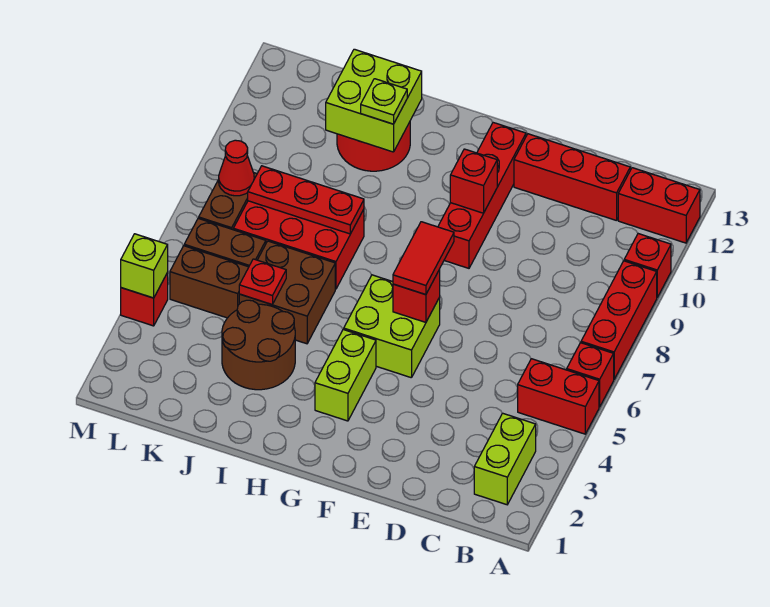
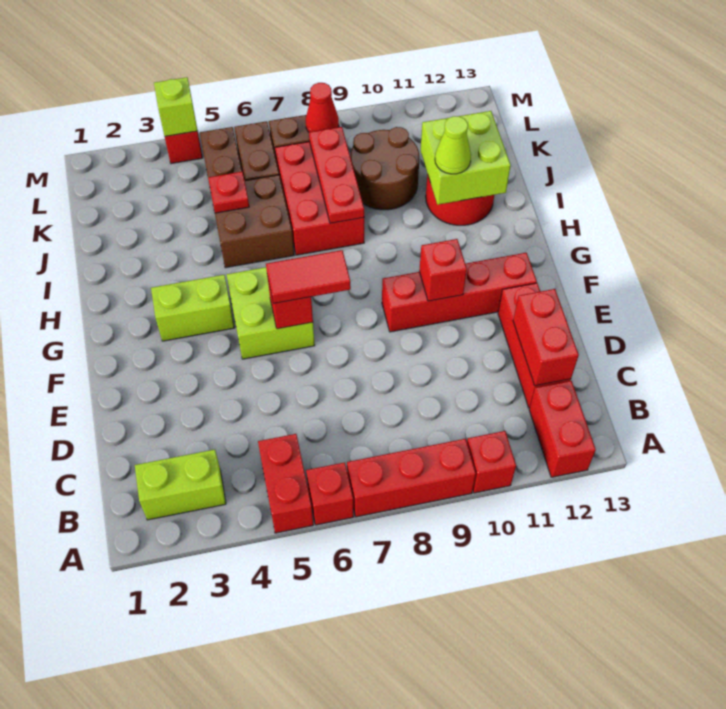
none -> red brick C12:D12 level 2
brown round brick I3:J4 level 1 -> brown round brick J9:K10 level 1
lime plate I11 level 3 -> lime cone I11 level 3

